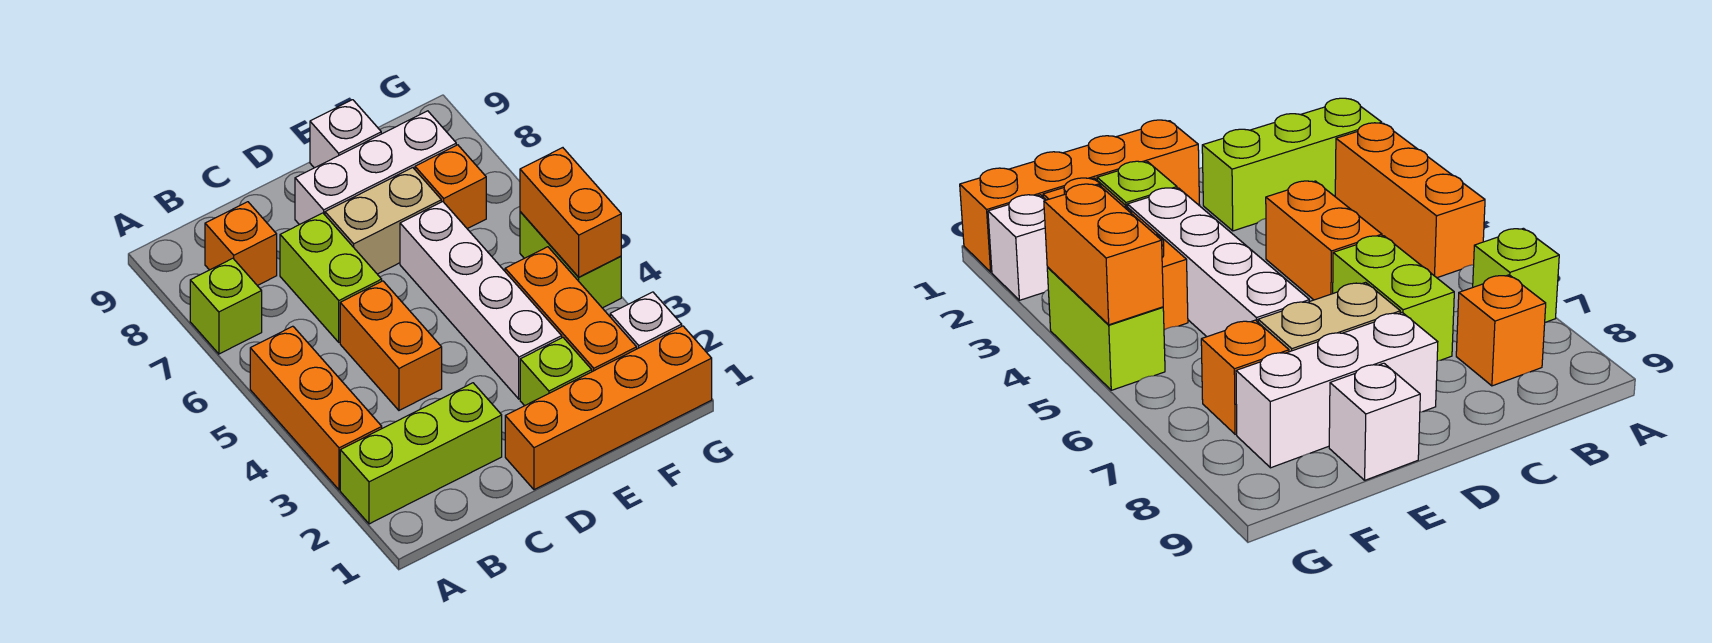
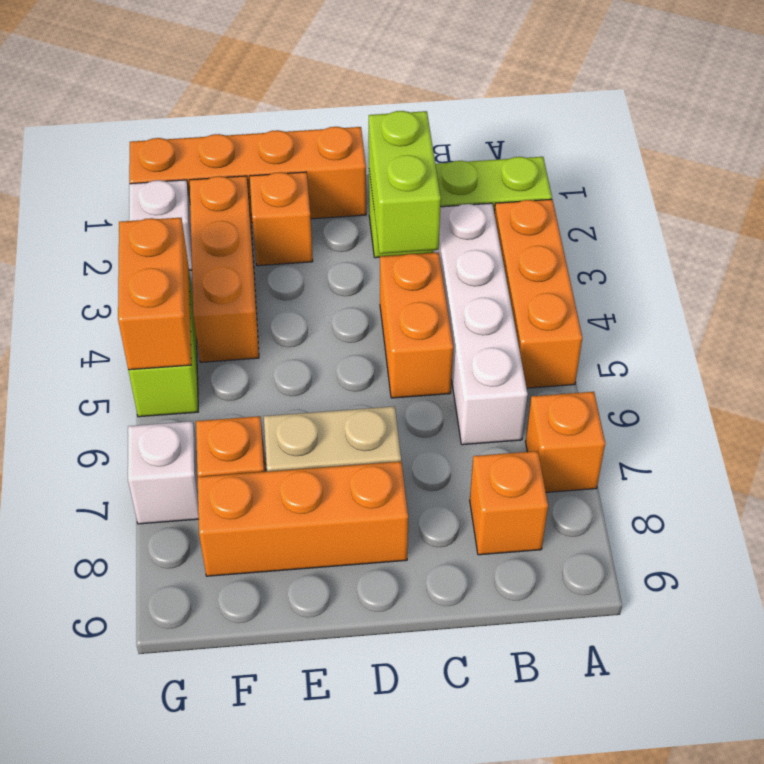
lime brick A7 level 1 -> orange brick A7 level 1
lime brick C6:C7 level 1 -> lime brick C2:C3 level 2
white brick D8:F8 level 1 -> orange brick D8:F8 level 1
lime brick E2 level 1 -> orange brick E2 level 1
white brick E3:E6 level 1 -> white brick B3:B6 level 1
white brick E9 level 1 -> white brick G7 level 1

